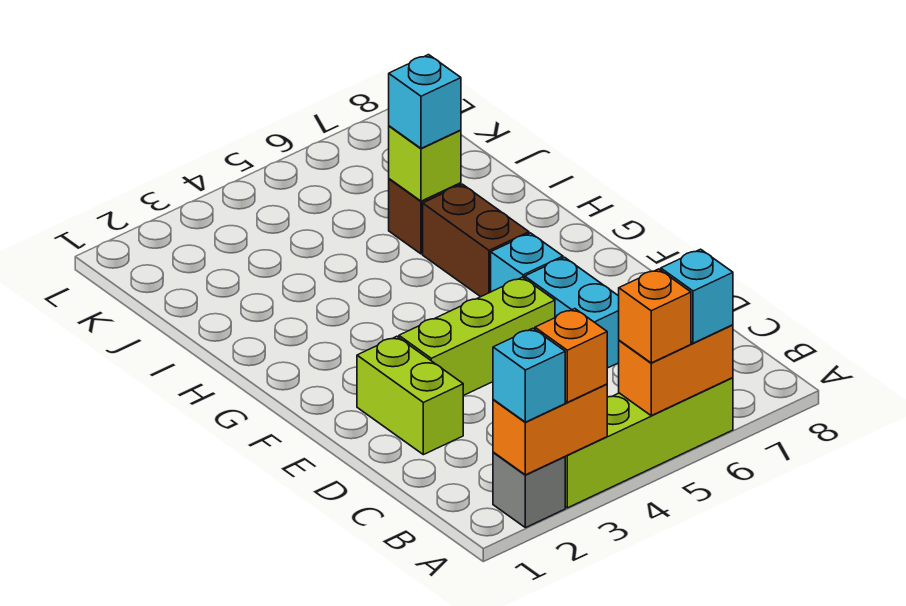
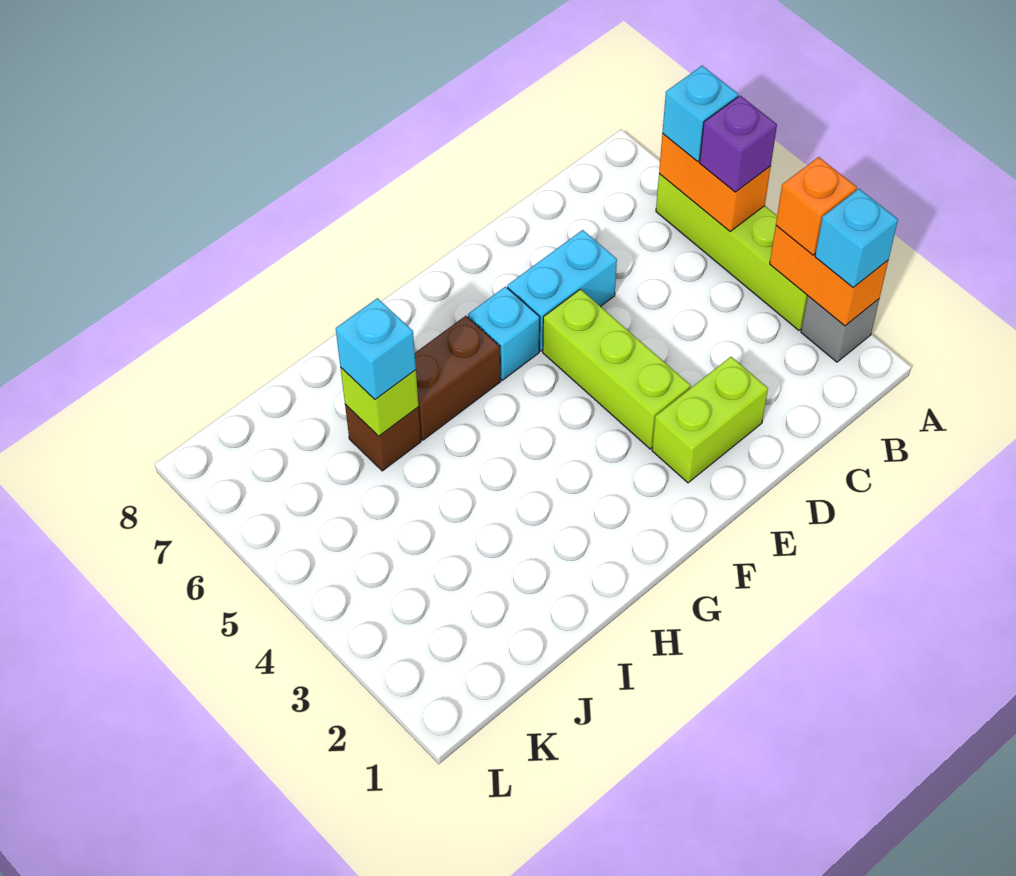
orange brick A5 level 3 -> purple brick A5 level 3

